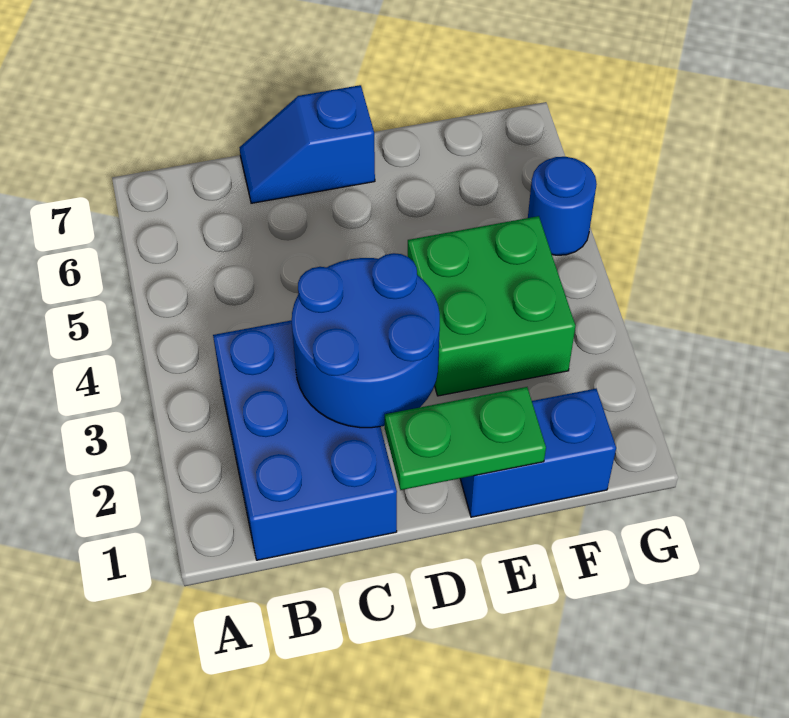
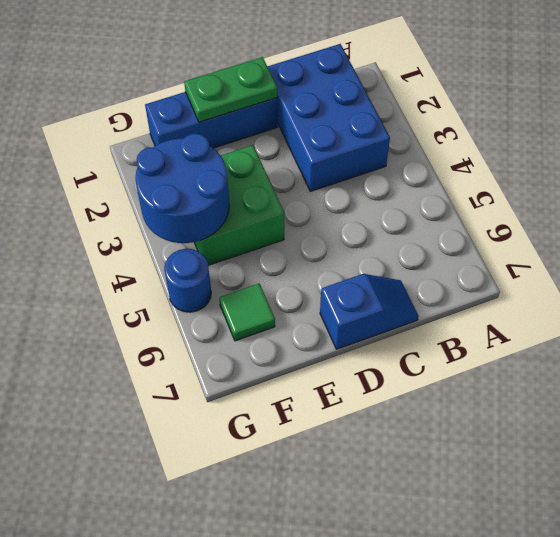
blue round brick C2:D3 level 2 -> blue round brick F3:G4 level 2
blue brick E1:F1 level 1 -> blue brick D1:F1 level 1
none -> green tile F6 level 1

